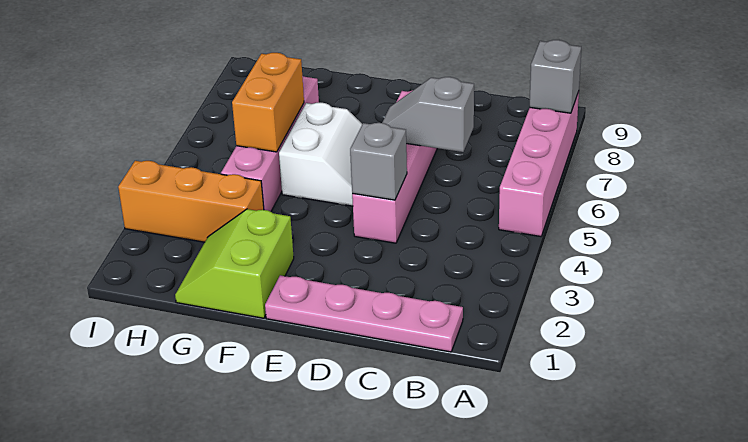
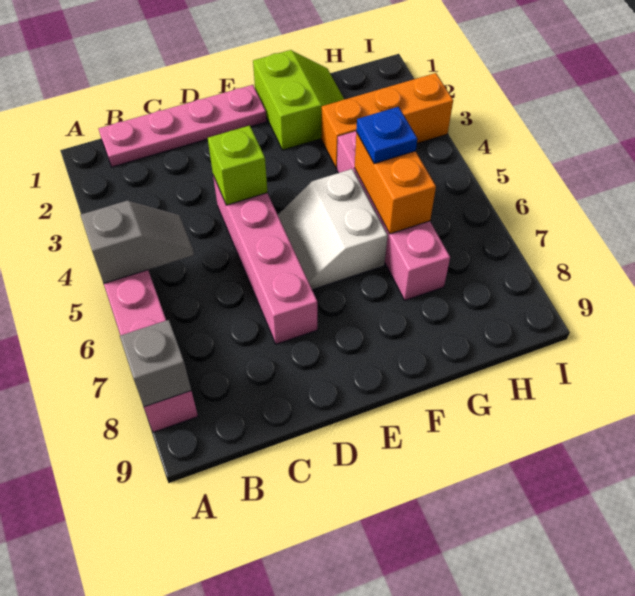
grey slope C6:D6 level 2 top C -> grey slope A5:B5 level 2 top A
grey brick D4 level 2 -> lime brick D4 level 2
none -> blue plate G5 level 3

